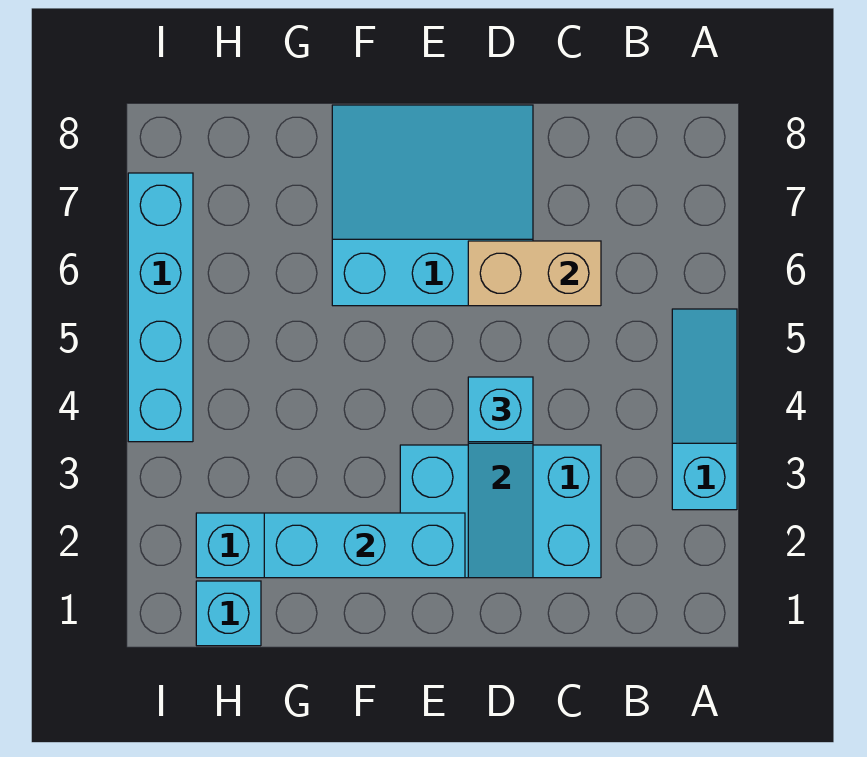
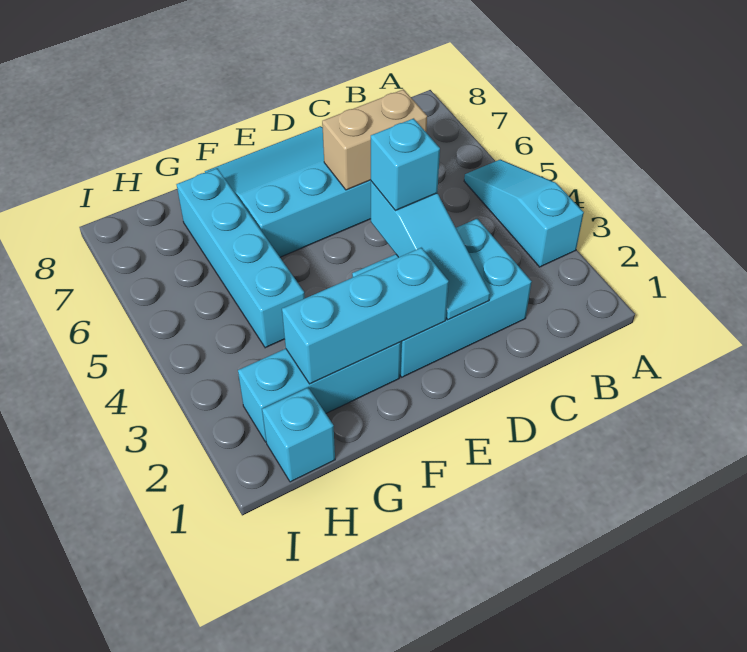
cyan brick I4:I7 level 1 -> cyan brick G4:G7 level 1

